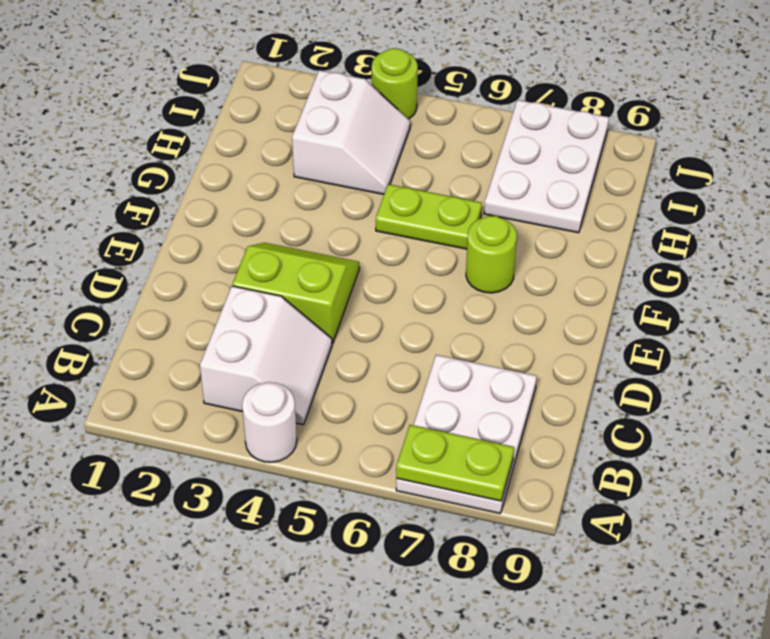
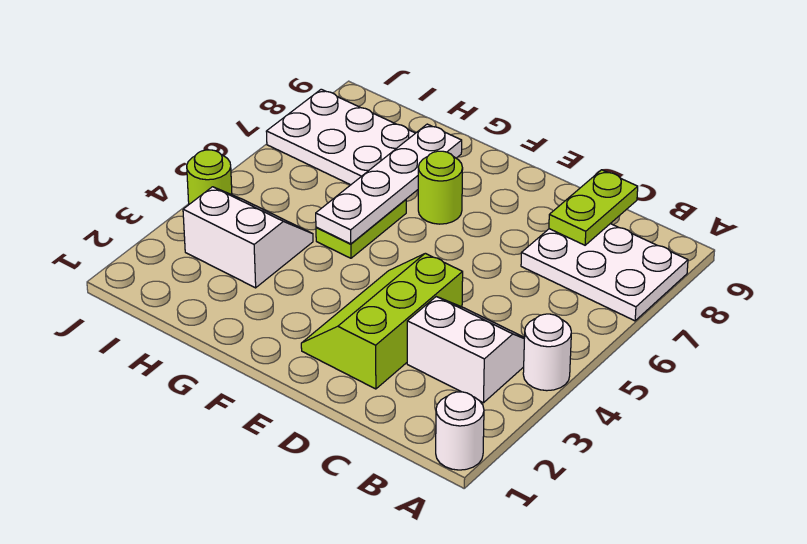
none -> white round brick A1 level 1
lime plate A7:A8 level 2 -> lime plate C8:C9 level 2
lime slope D3:E4 level 1 top D -> lime slope D2:E4 level 1 top D
none -> white plate G5:G8 level 2

